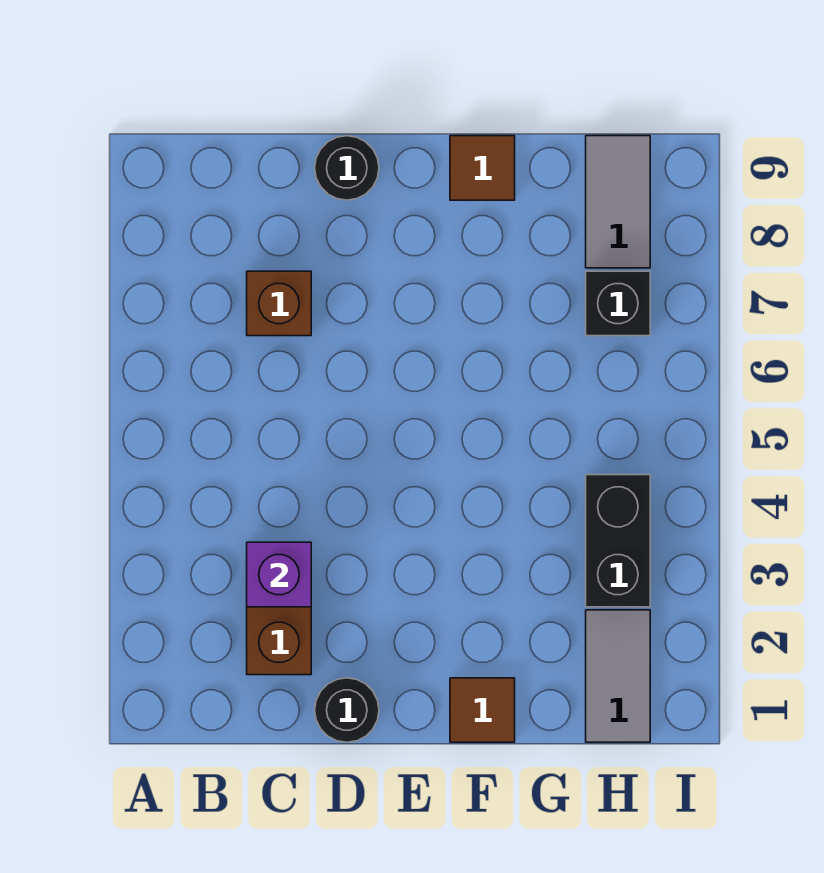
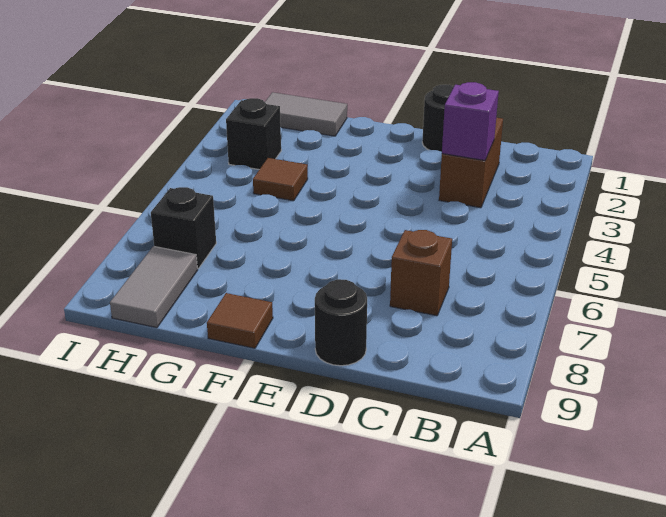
brown tile F1 level 1 -> brown tile G4 level 1
grey tile H1:H2 level 1 -> grey tile G1:H1 level 1
black brick H3:H4 level 1 -> black brick H3 level 1

